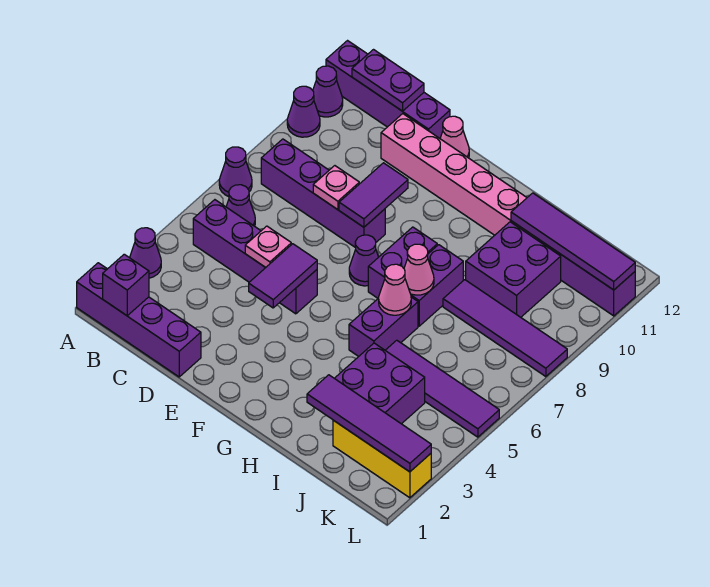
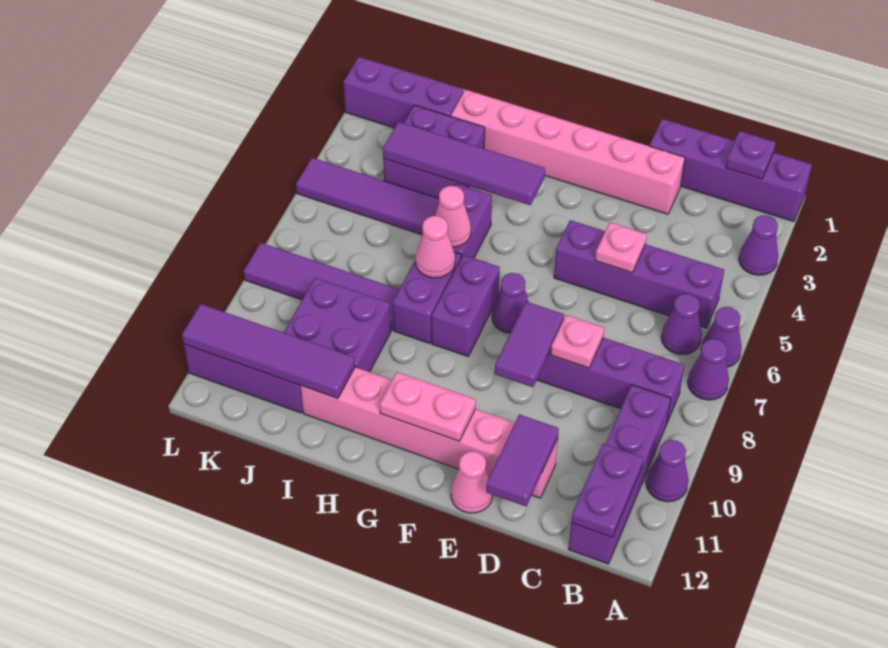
purple cone A11 level 1 -> purple cone A6 level 1
purple brick A12:D12 level 1 -> purple brick B9:B12 level 1
purple brick B1 level 2 -> purple plate B1 level 2
purple plate B12:C12 level 2 -> purple plate B11:B12 level 2
none -> pink brick D2:I2 level 1
purple tile E4:E5 level 2 -> purple tile D11:D12 level 2
none -> pink plate F11:G11 level 2
purple tile I2:L2 level 2 -> purple tile G4:J4 level 2
yellow brick J2:L2 level 1 -> purple brick J2:L2 level 1

